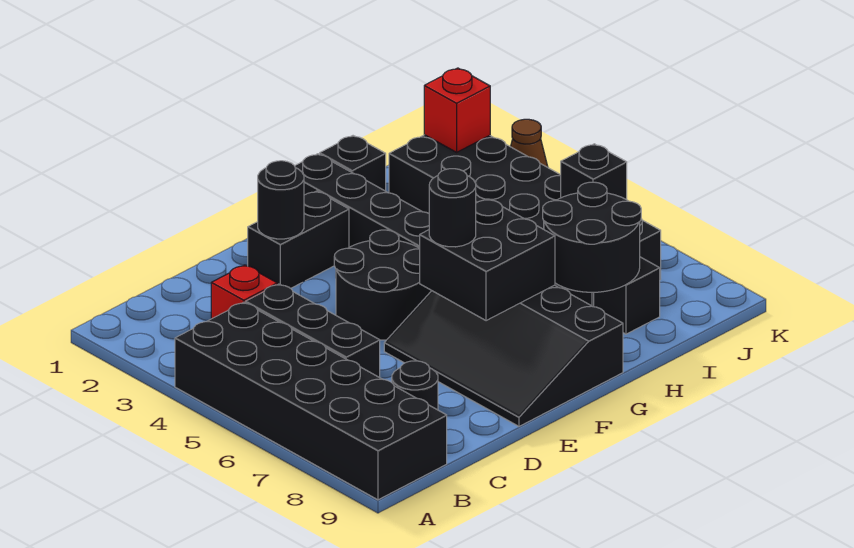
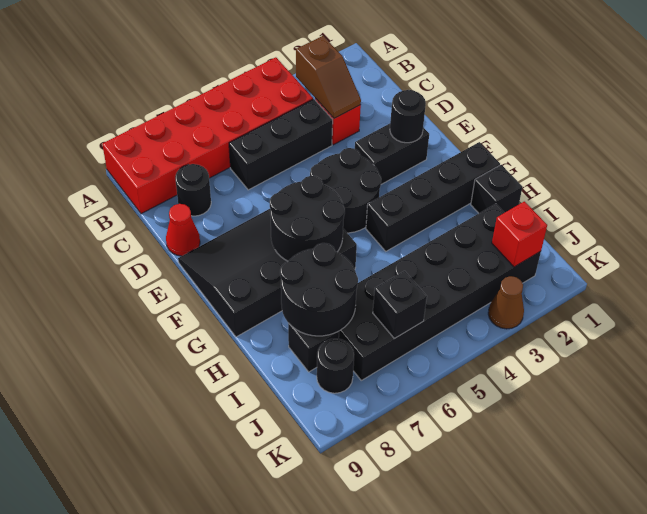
black brick A4:B9 level 1 -> red brick A4:B9 level 1
none -> brown slope B3:C3 level 2 top B
none -> red cone D9 level 1
black brick E2:F2 level 1 -> black brick E2:E3 level 1
black brick F6:G7 level 2 -> black round brick F6:G7 level 2
black round brick F6 level 3 -> black round brick J8 level 1

